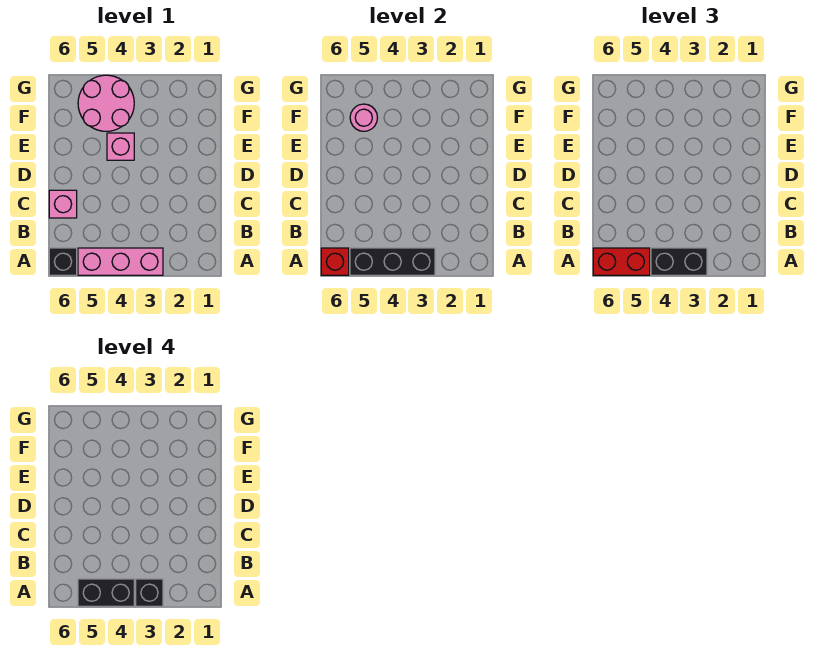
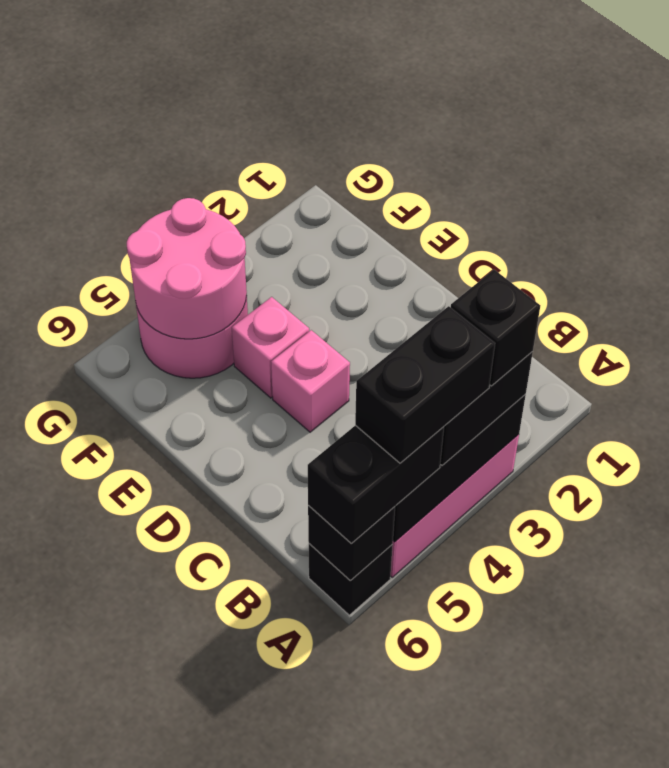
red brick A5:A6 level 3 -> black brick A5:A6 level 3
red brick A6 level 2 -> black brick A6 level 2
pink brick C6 level 1 -> pink brick D4 level 1
pink round brick F5 level 2 -> pink round brick F4:G5 level 2

